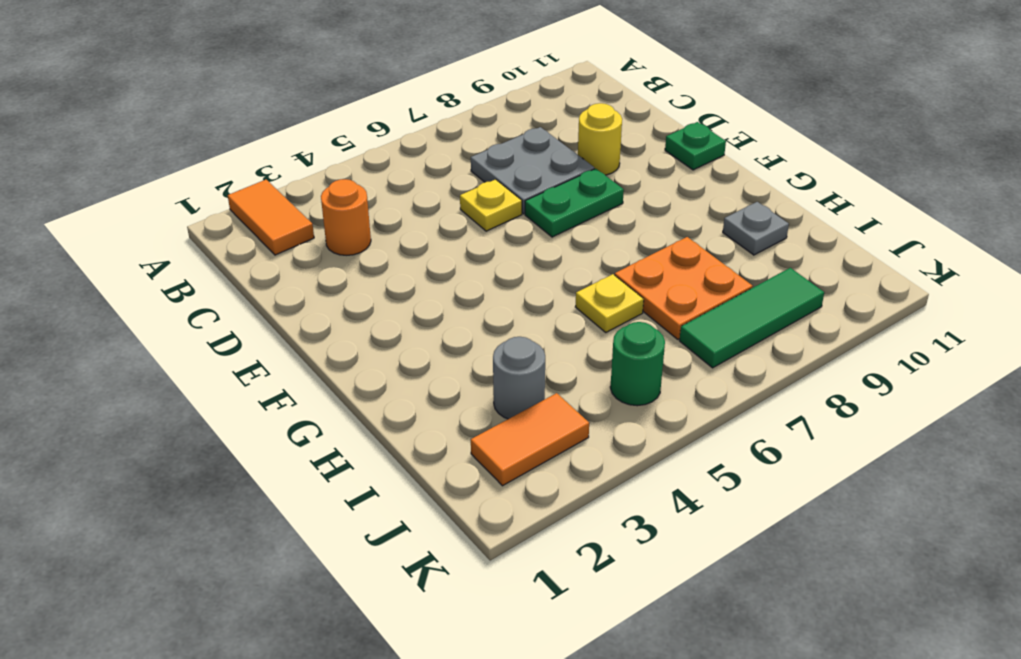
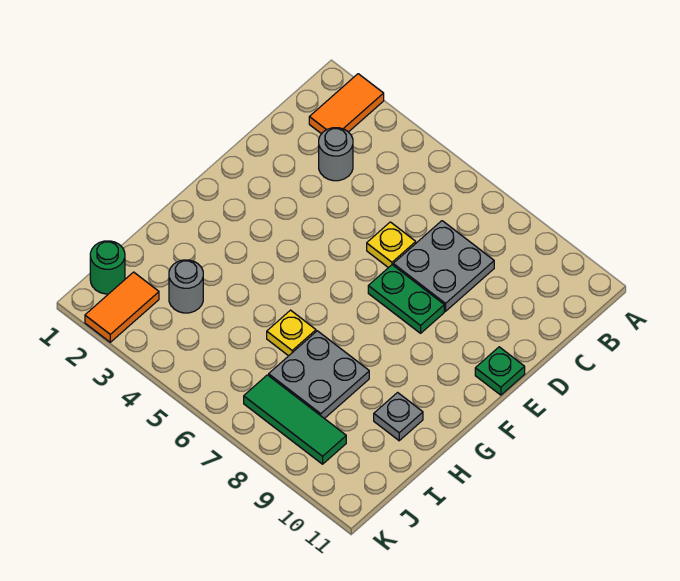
orange round brick C3 level 1 -> grey round brick C3 level 1
yellow round brick D9 level 1 -> none
orange plate H7:I8 level 1 -> grey plate H7:I8 level 1
orange tile J2:J3 level 1 -> orange tile J2:K2 level 1
green round brick J5 level 1 -> green round brick J1 level 1

